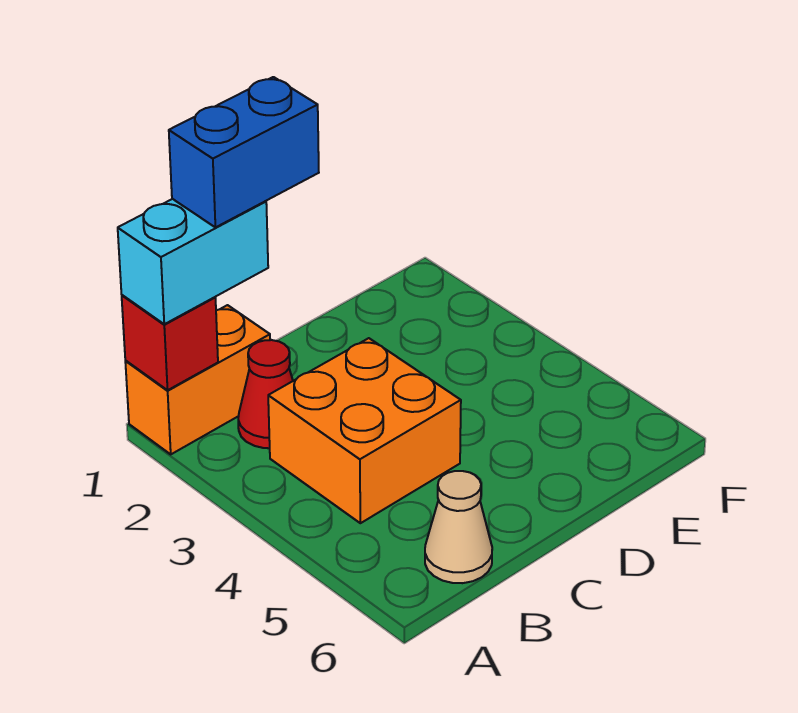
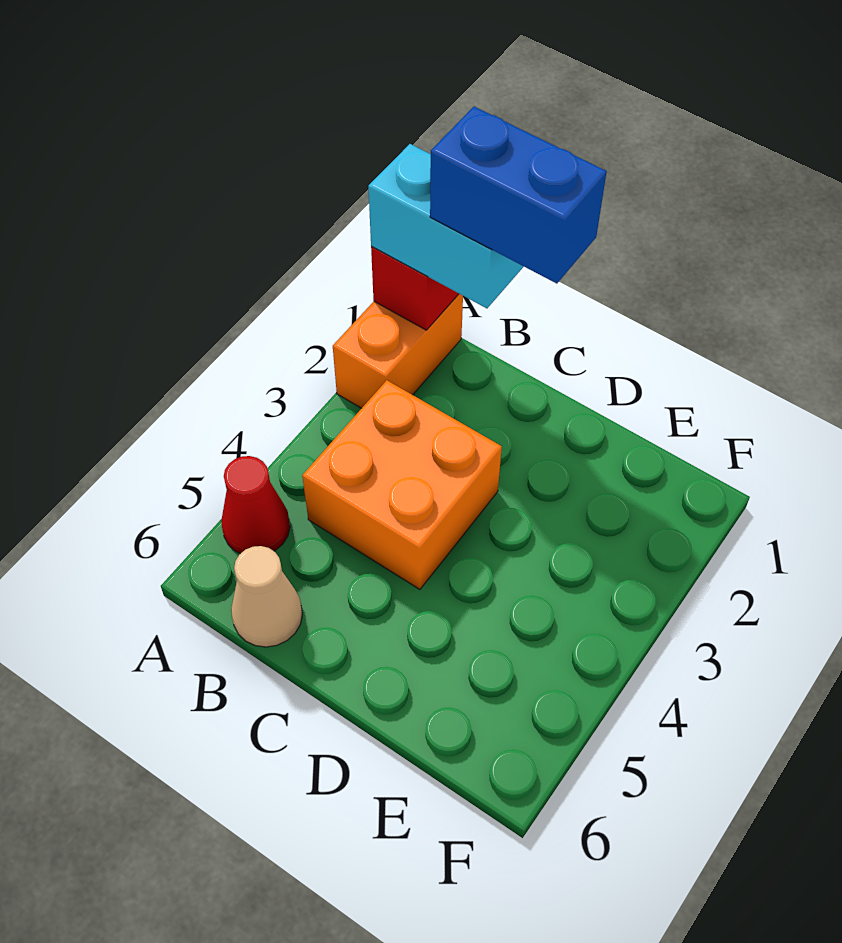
orange brick A1:B1 level 1 -> orange brick A1:A2 level 1
red cone B2 level 1 -> red cone A5 level 1

